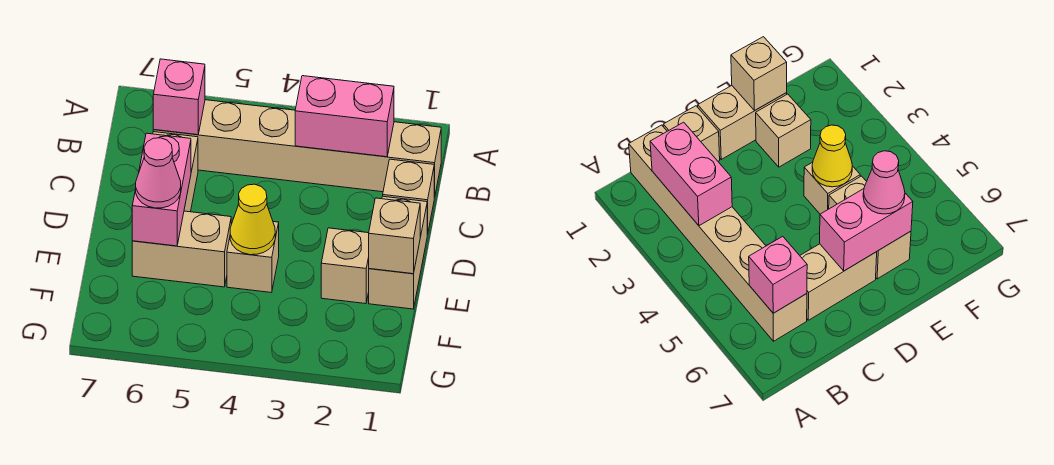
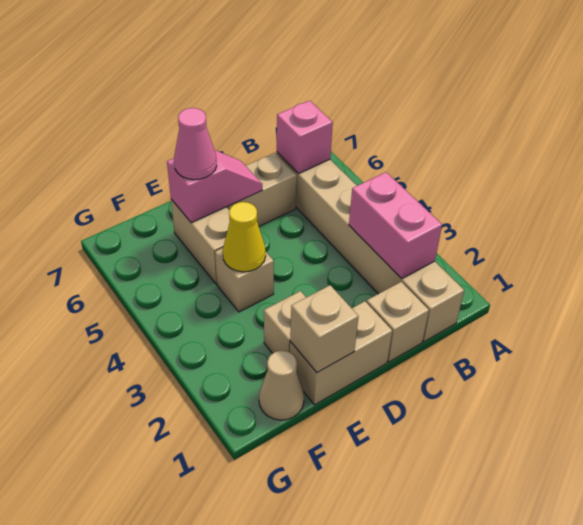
pink brick D6:E6 level 2 -> pink slope D6:E6 level 2 top E
none -> tan cone F1 level 1

